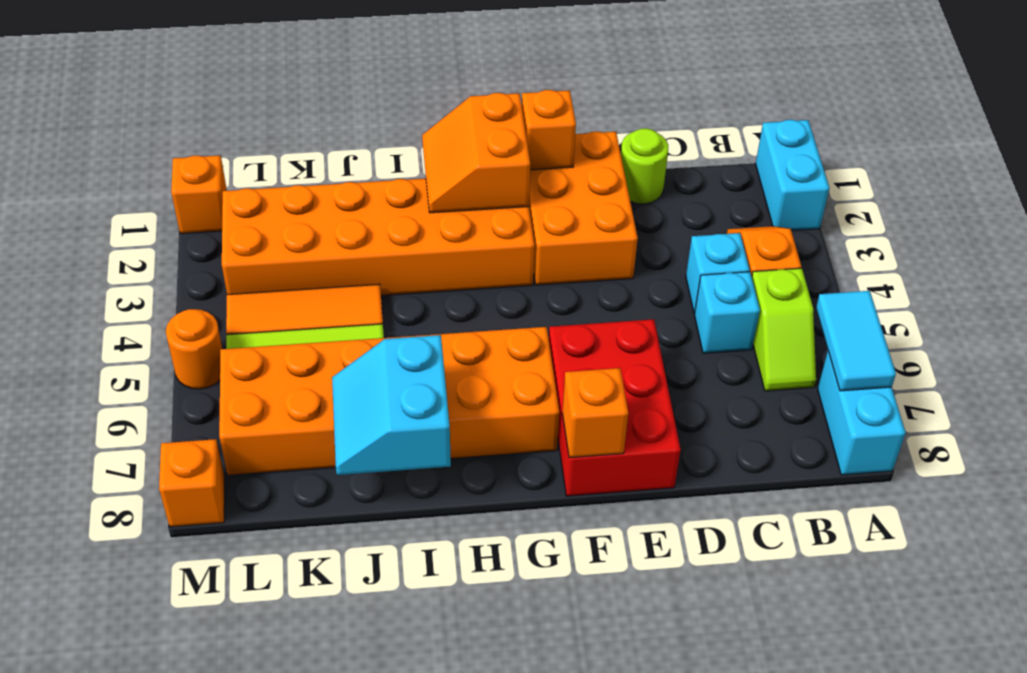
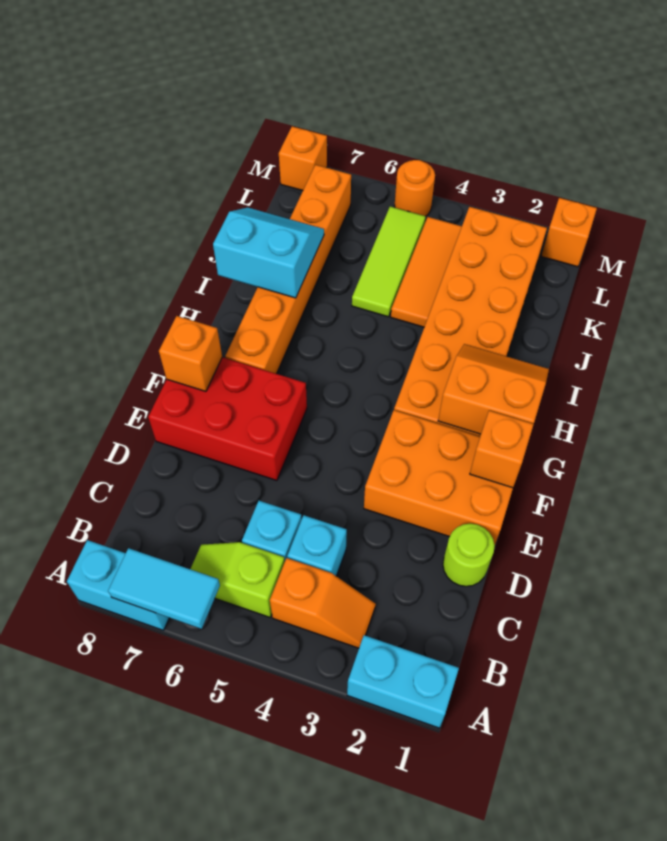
orange brick G6:L7 level 1 -> orange brick G7:L7 level 1

